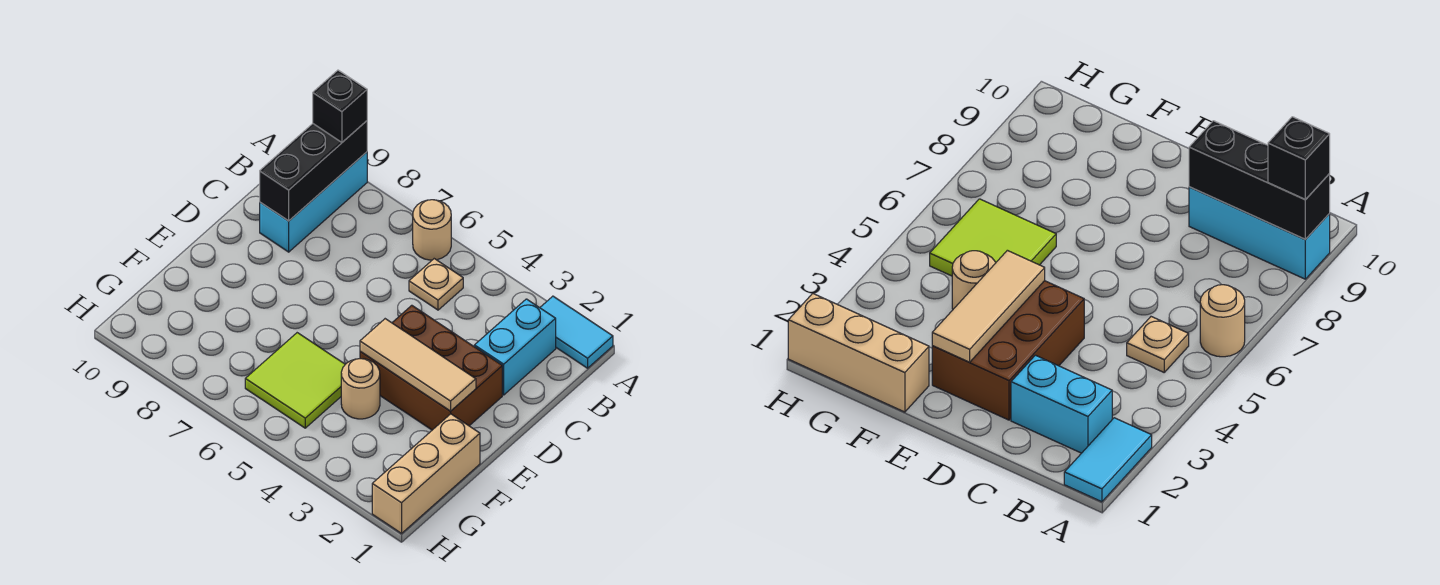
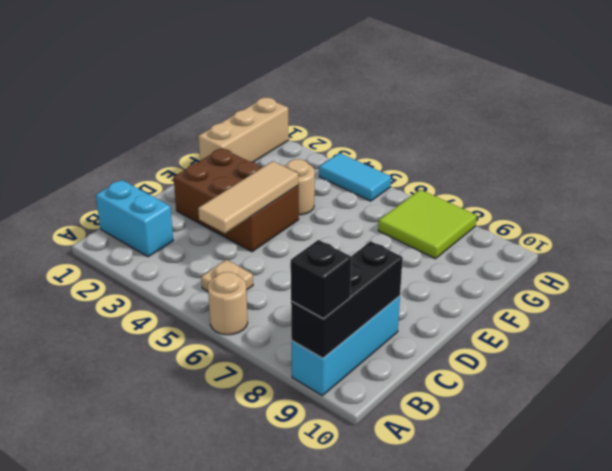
cyan tile A1:A2 level 1 -> cyan tile H4:H5 level 1
cyan brick B2:C2 level 1 -> cyan brick B1:B2 level 1
tan tile E2:E4 level 2 -> tan tile C4:E4 level 2
lime tile F5:G6 level 1 -> lime tile G7:H8 level 1

